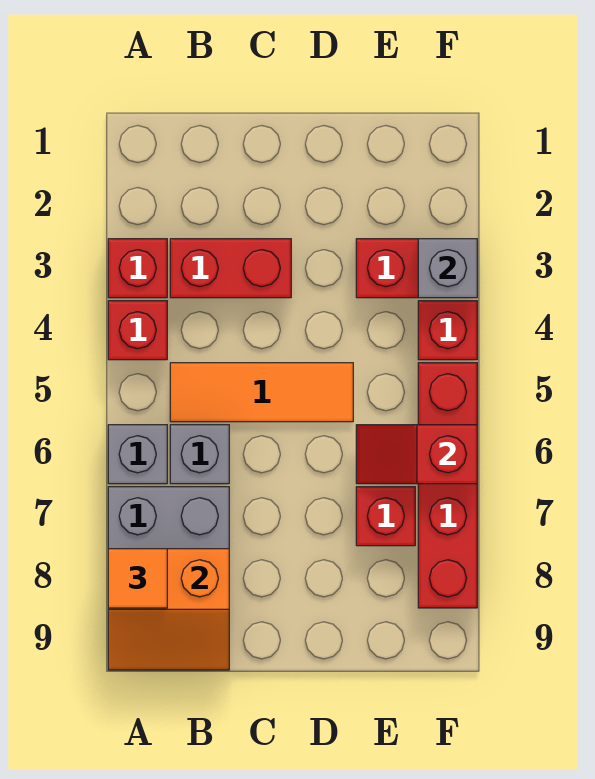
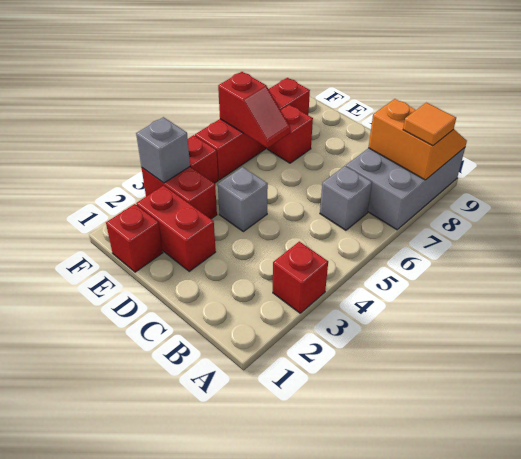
red brick A4 level 1 -> red brick E1 level 1
grey brick A6 level 1 -> grey brick D4 level 1
red brick B3:C3 level 1 -> red brick D2:E2 level 1
orange tile B5:D5 level 1 -> none

